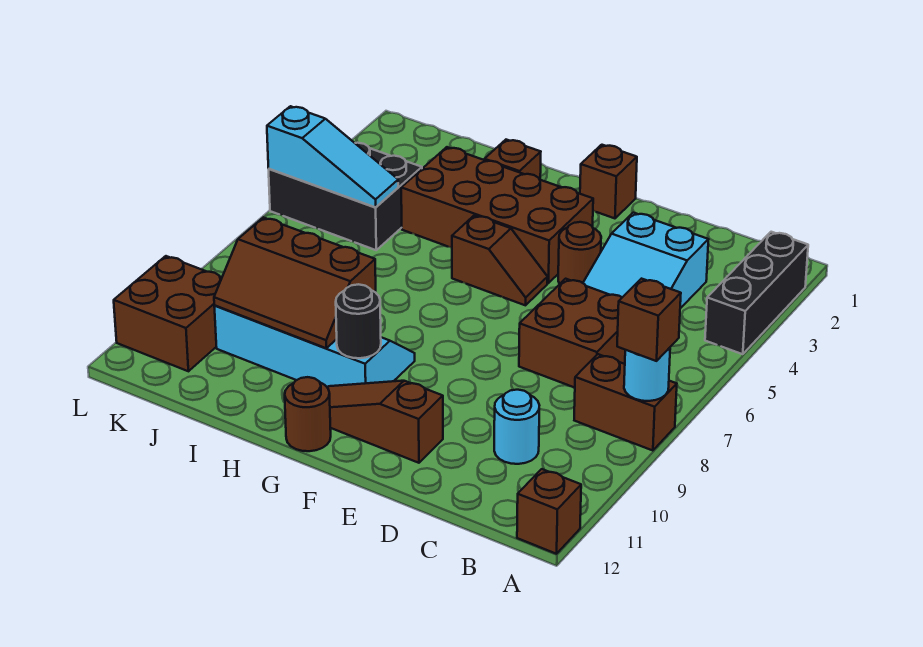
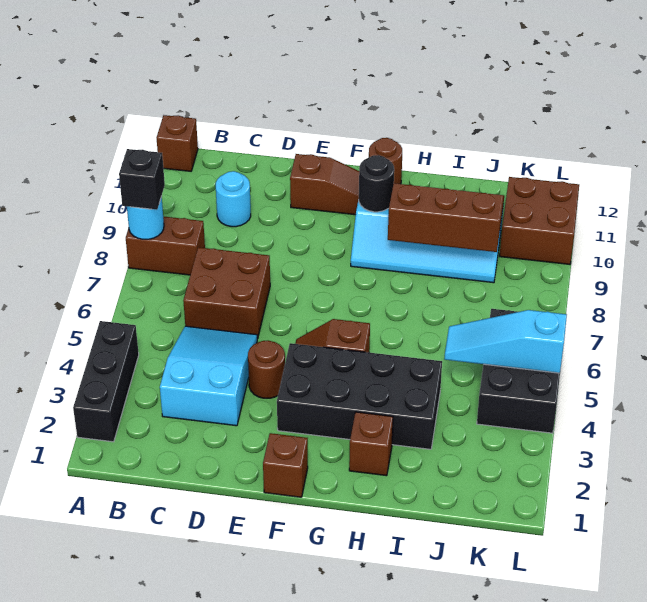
brown brick A8 level 3 -> black brick A8 level 3
brown brick F3:I4 level 1 -> black brick F3:I4 level 1
black brick J4:L5 level 1 -> black brick K4:L6 level 1

